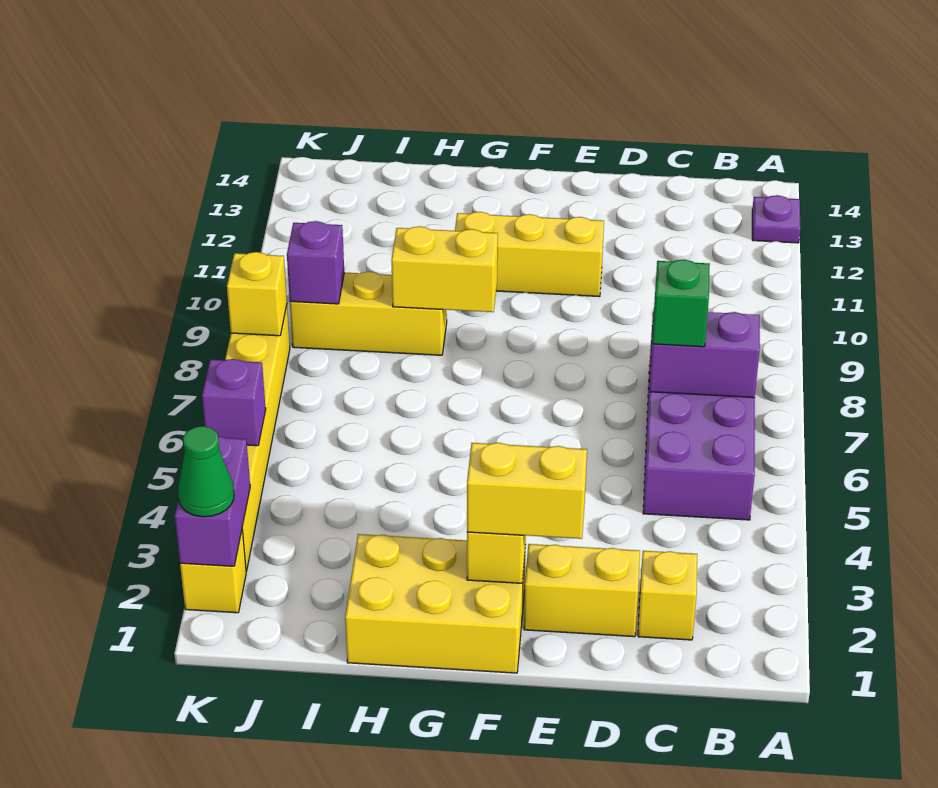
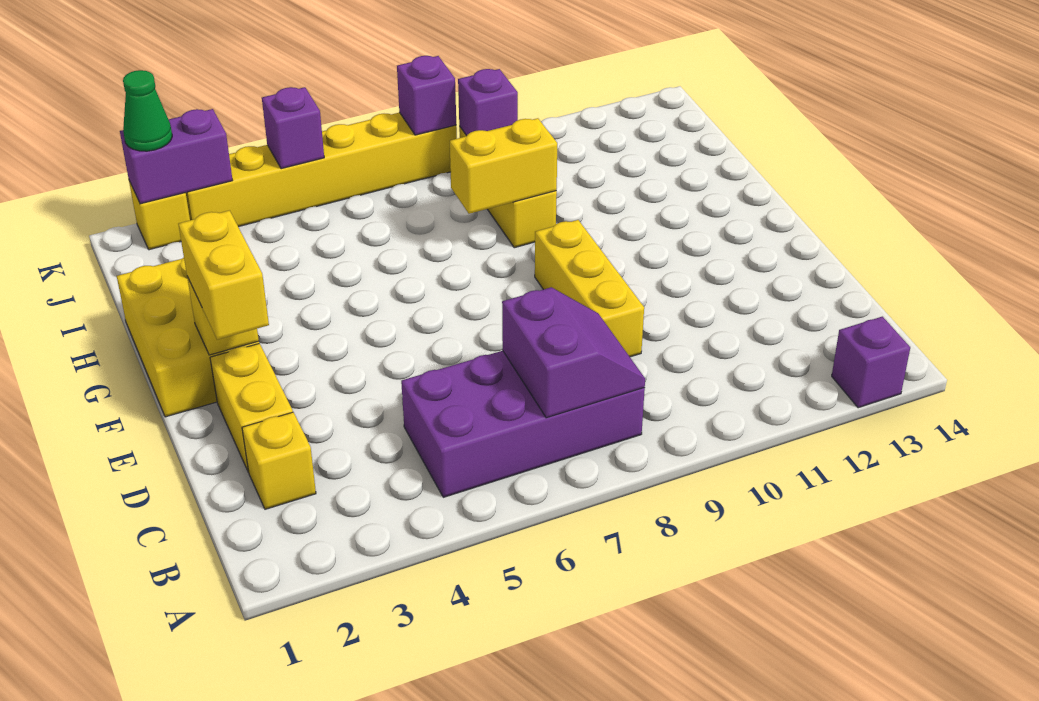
purple plate A13 level 1 -> purple brick A13 level 1
green brick C7 level 3 -> none
yellow brick E11:G11 level 1 -> yellow brick D9:F9 level 1
yellow brick G9:H9 level 2 -> yellow brick H8:H9 level 2
yellow brick K8 level 2 -> purple brick K8 level 2

